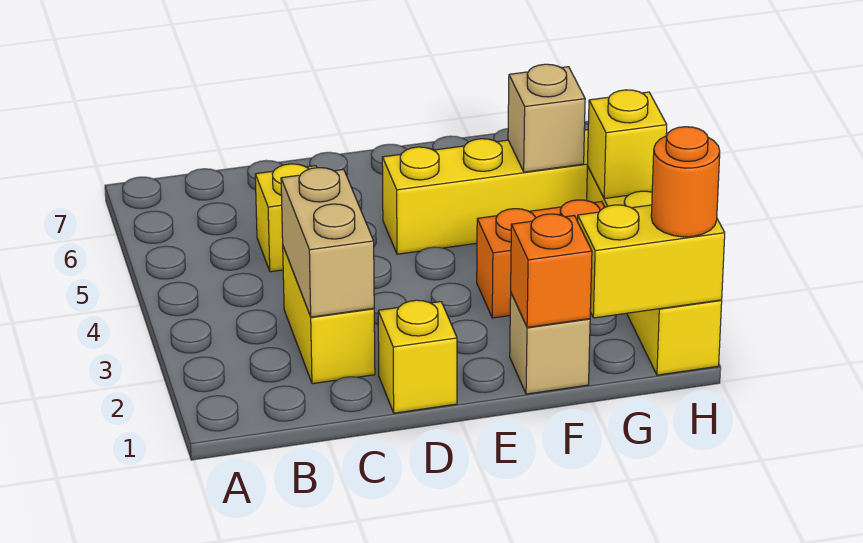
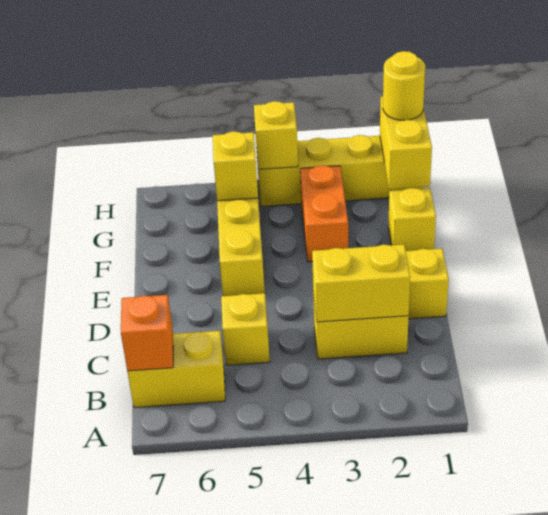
none -> yellow brick B6:B7 level 1
tan brick C2:C3 level 2 -> yellow brick C2:C3 level 2
tan brick F1 level 1 -> yellow brick F1 level 1
orange brick F1 level 2 -> orange brick B7 level 2
tan brick G5 level 2 -> yellow brick G5 level 2
orange round brick H1 level 3 -> yellow round brick H1 level 3

